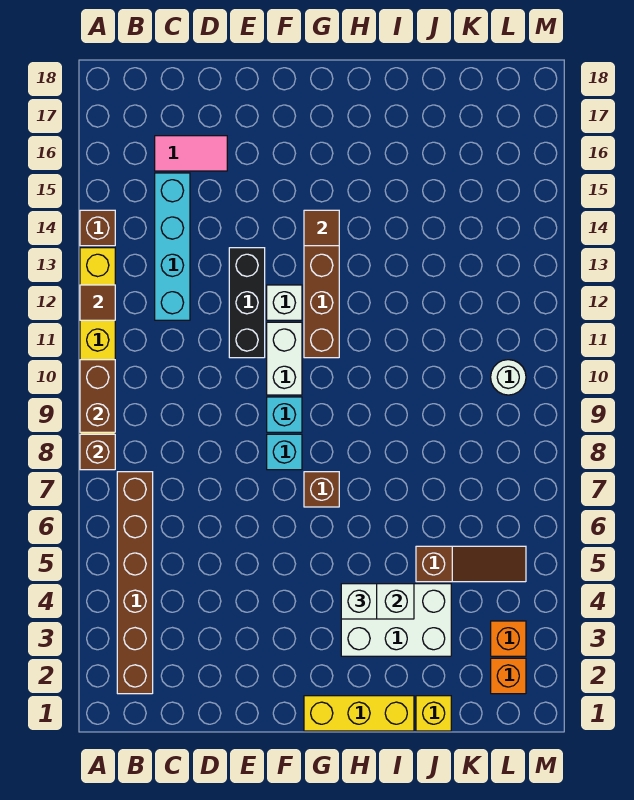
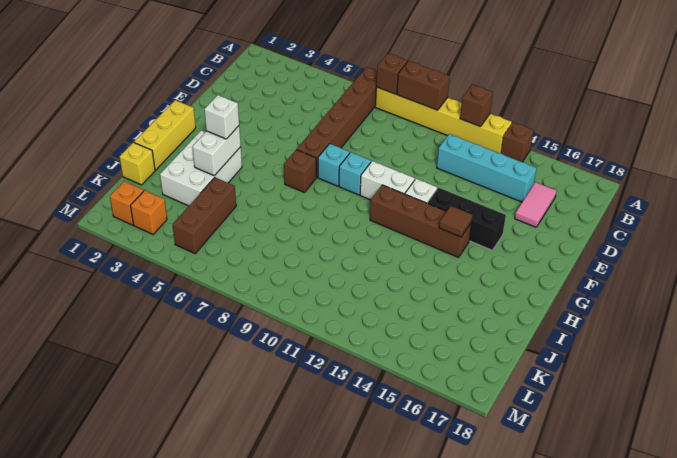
brown tile A12 level 2 -> brown brick A12 level 2
brown brick B2:B7 level 1 -> brown brick A7:F7 level 1
black brick E11:E13 level 1 -> black brick F13:F15 level 1
brown slope J5:L5 level 1 top J -> brown brick J5:L5 level 1
white round brick L10 level 1 -> none

